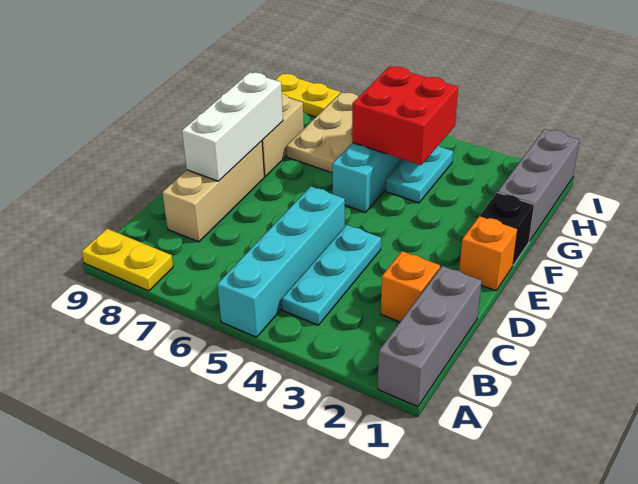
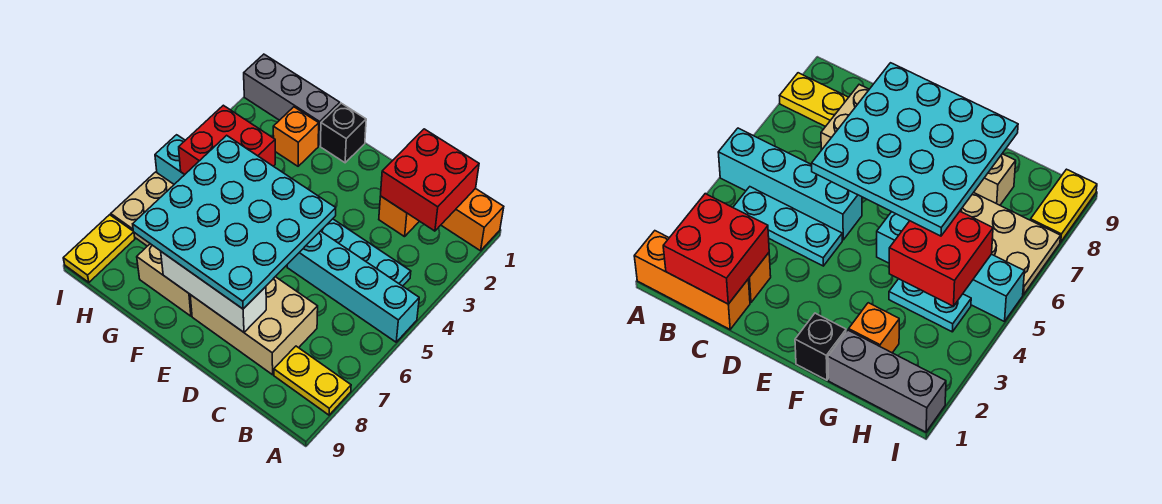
grey brick A1:C1 level 1 -> orange brick A1:C1 level 1
yellow plate A8:A9 level 1 -> yellow plate A8:B8 level 1
none -> red brick B1:C2 level 2
tan brick C8:E8 level 1 -> tan brick C7:E8 level 1
none -> cyan plate D5:G8 level 3
orange brick E1 level 1 -> orange brick G2 level 1

